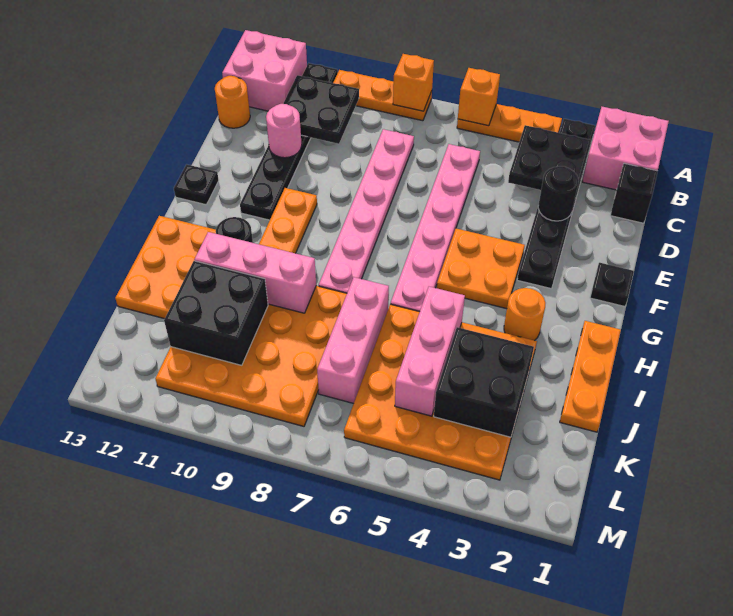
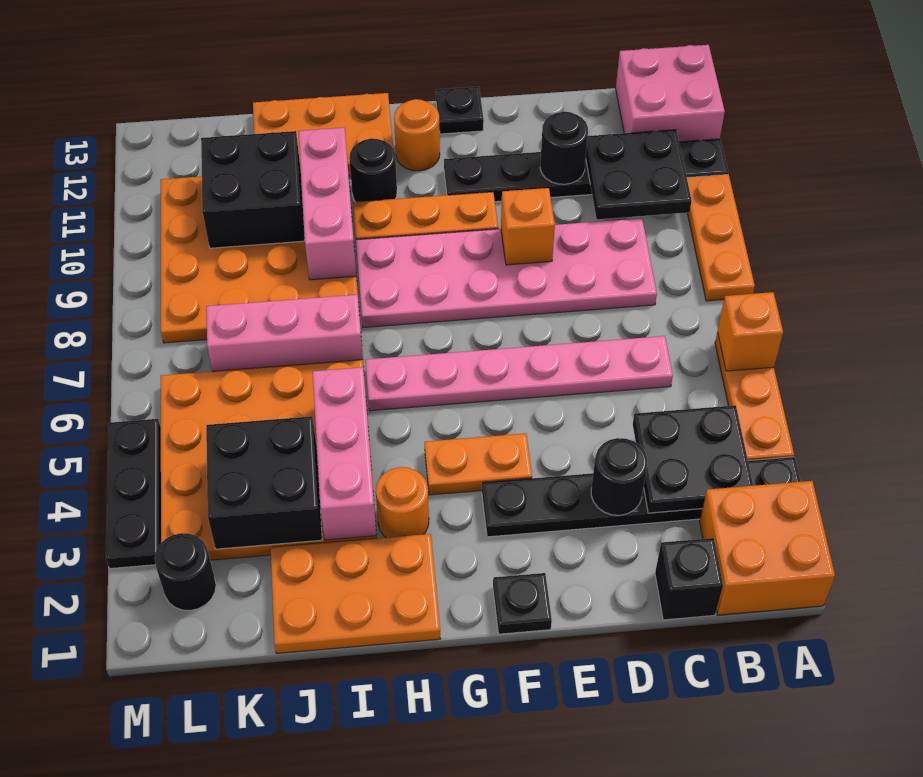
pink brick A1:B2 level 1 -> orange brick A1:B2 level 1
orange brick A8 level 2 -> orange brick E9 level 2
pink plate C8:H8 level 1 -> pink plate C8:H9 level 1
orange round brick C13 level 1 -> orange round brick G12 level 1
pink round brick D11 level 2 -> black round brick D11 level 2
orange plate F4:G5 level 1 -> orange plate F4:G4 level 1
orange plate H1:J1 level 1 -> orange plate H1:J2 level 1
pink brick I5:K5 level 2 -> pink brick I3:I5 level 2
none -> black round brick L2 level 1
none -> black plate M3:M5 level 1

